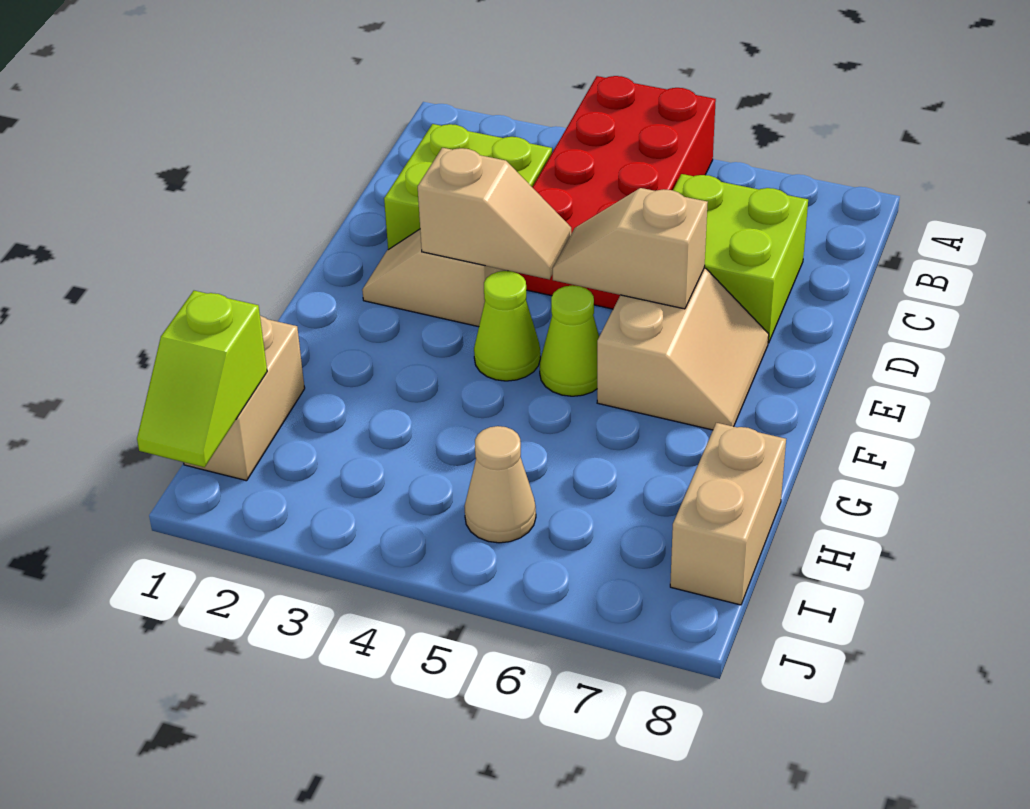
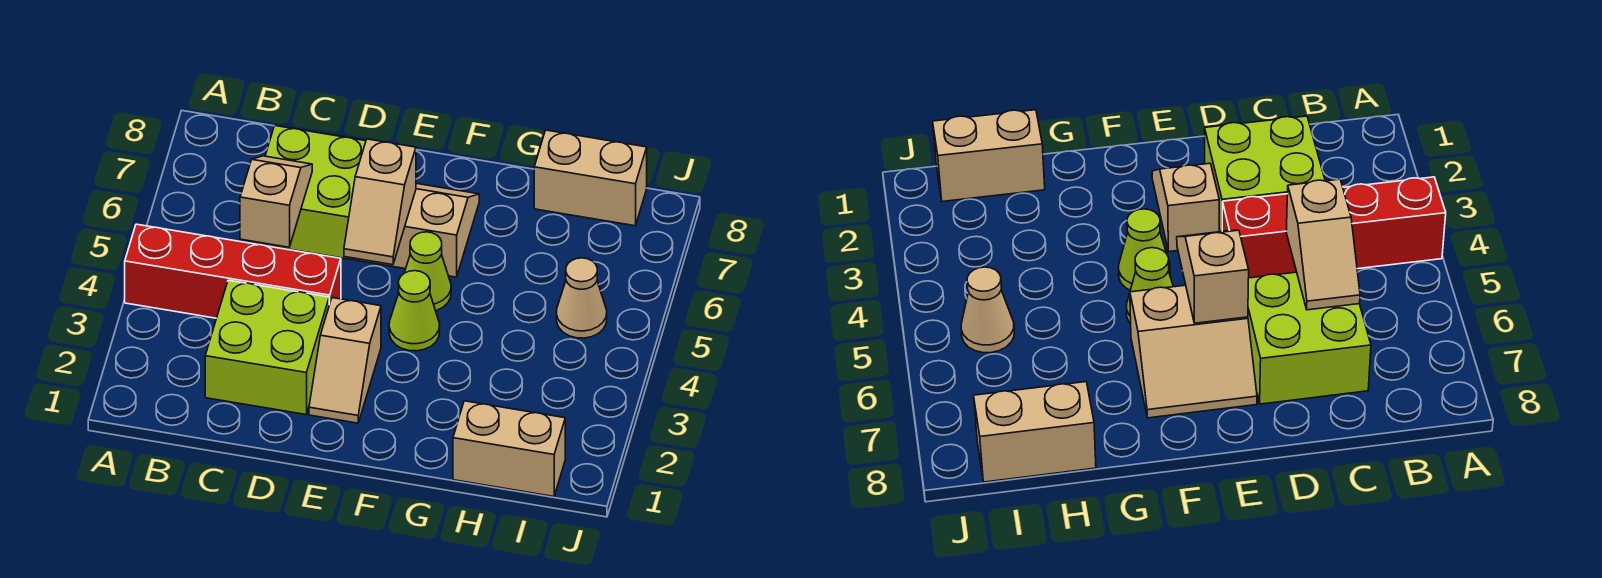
red brick A4:D5 level 1 -> red brick A4:D4 level 1
tan slope E3:E4 level 2 top 3 -> tan slope C5:C6 level 2 top 5
lime slope I1:J1 level 2 top I -> none

